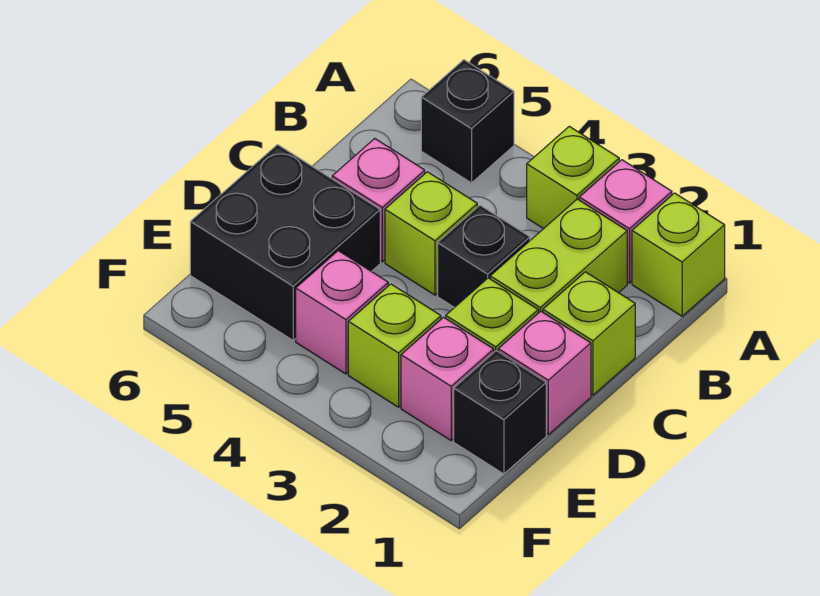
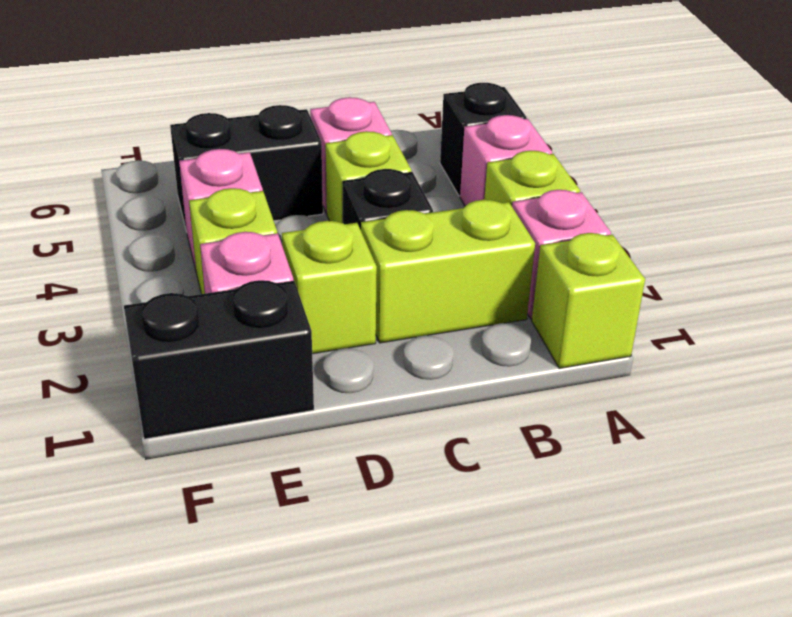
lime brick C1 level 1 -> none
pink brick D1 level 1 -> pink brick A4 level 1
black brick D5:E6 level 1 -> black brick D5:E5 level 1
black brick E1 level 1 -> black brick E1:F1 level 1

